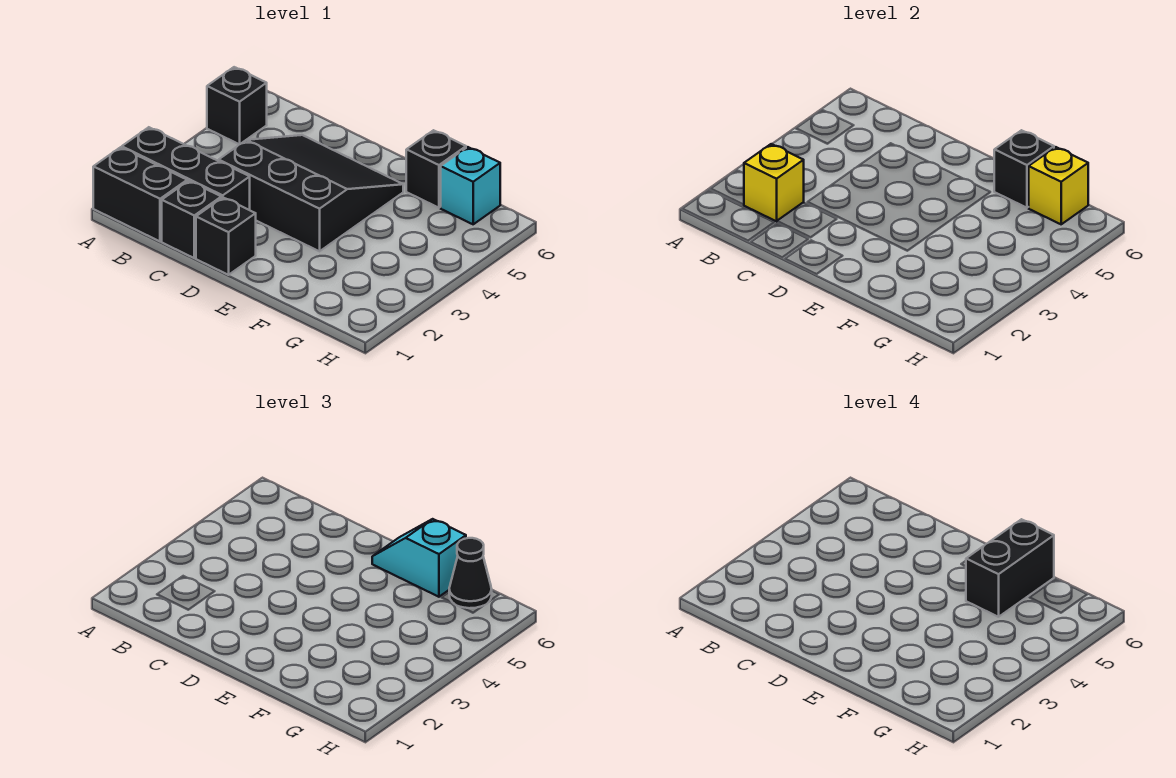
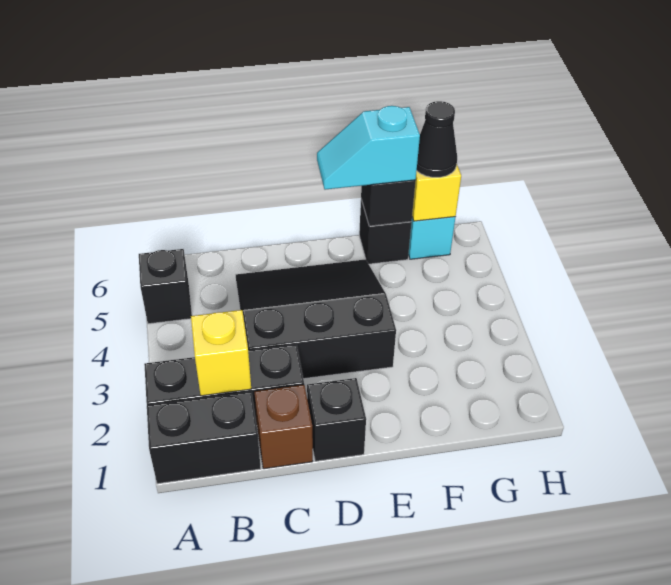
black brick C1 level 1 -> brown brick C1 level 1
black brick F5:F6 level 4 -> none

